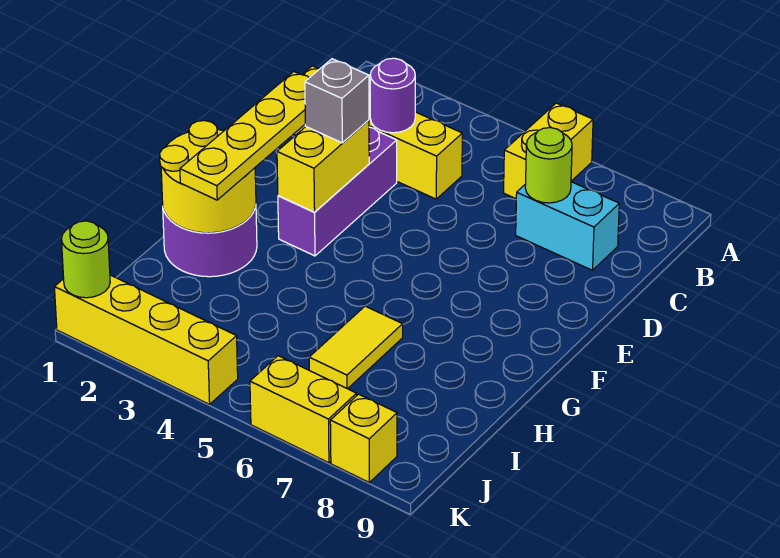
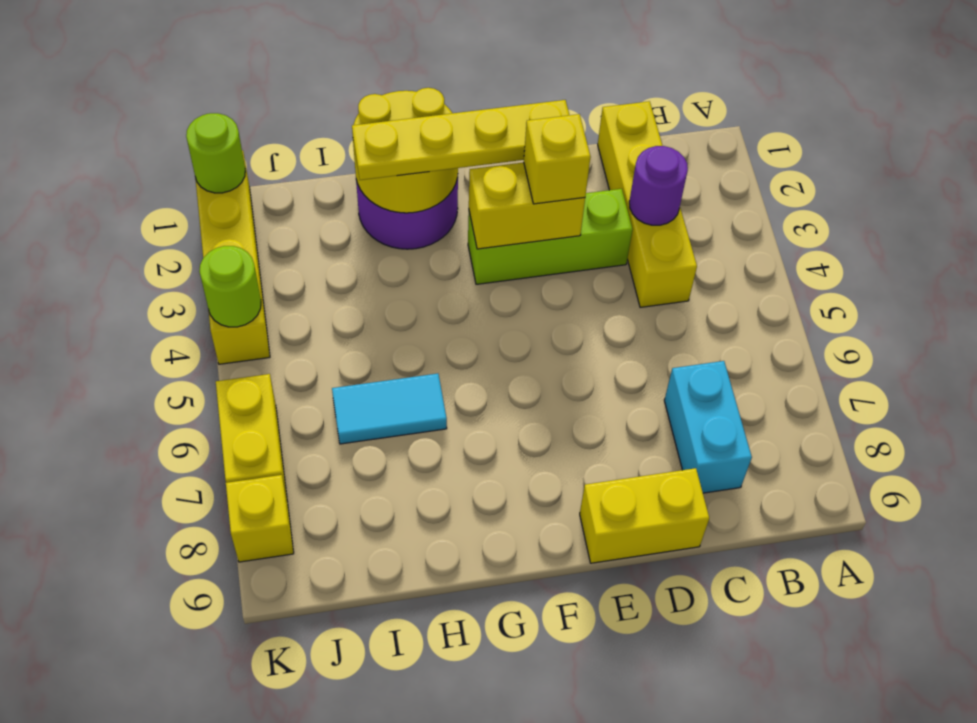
yellow brick A6:B6 level 1 -> yellow brick D9:E9 level 1
lime round brick C7 level 2 -> lime round brick K4 level 2
purple brick D3:F3 level 1 -> lime brick D3:F3 level 1
grey brick E3 level 3 -> yellow brick E3 level 3
yellow tile H6:I6 level 1 -> cyan tile H6:I6 level 1

